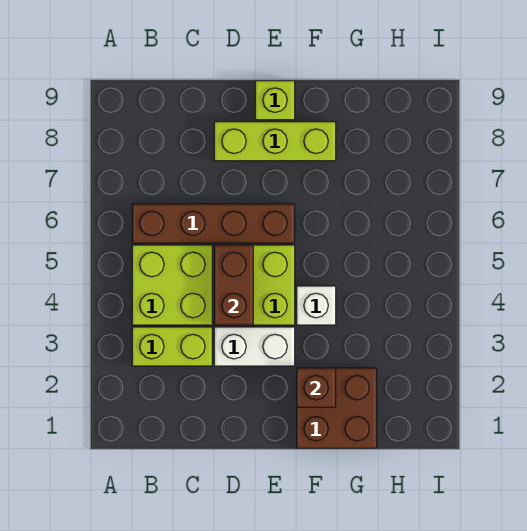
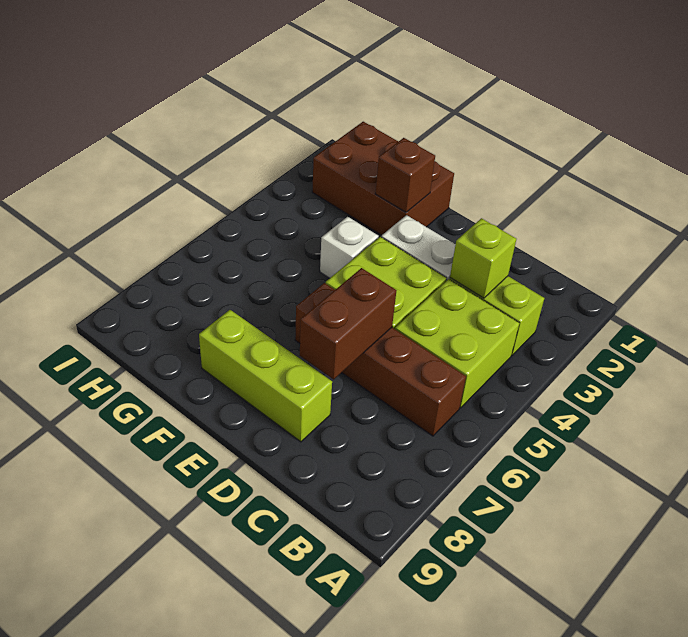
brown brick D4:D5 level 2 -> brown brick D6:D7 level 2
lime brick E9 level 1 -> lime brick C3 level 2
brown brick F1:G2 level 1 -> brown brick F1:H2 level 1

